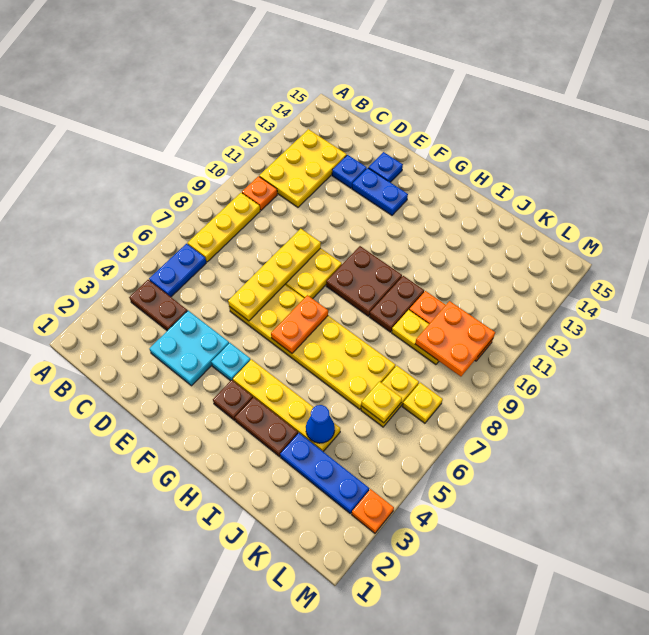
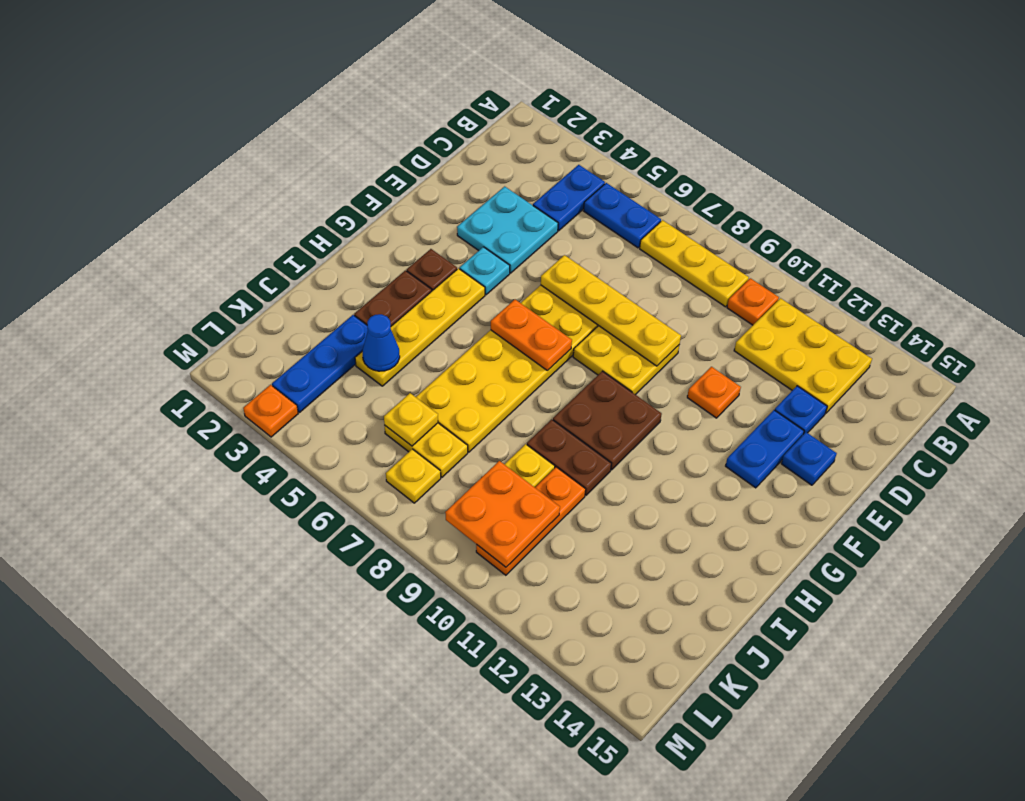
brown plate B4:C4 level 1 -> blue plate B4:C4 level 1
none -> orange plate E11 level 1

